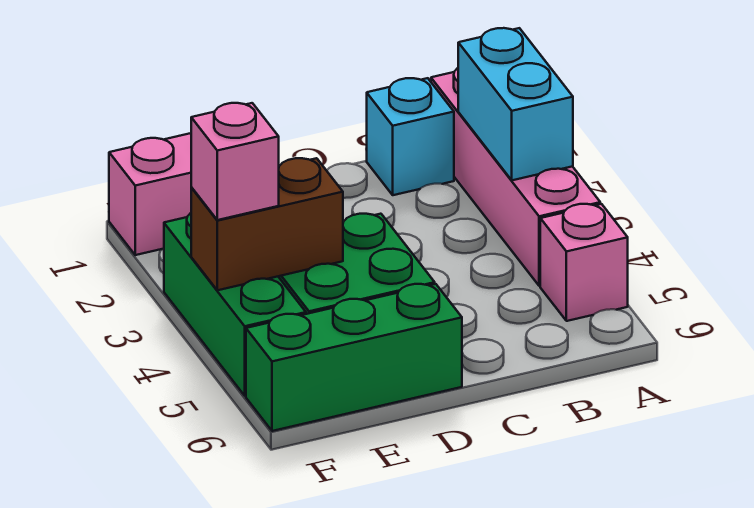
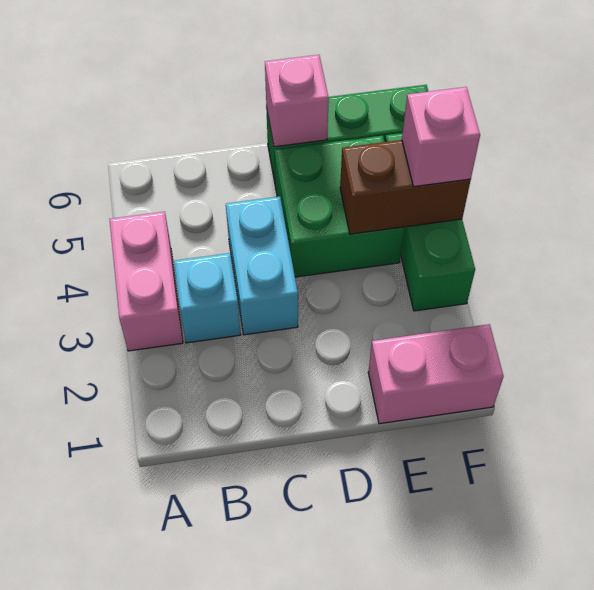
pink brick A1:A4 level 1 -> pink brick A3:A4 level 1
cyan brick A2:A3 level 2 -> cyan brick C3:C4 level 1
pink brick A5 level 1 -> pink brick D6 level 2
cyan brick B1 level 1 -> cyan brick B3 level 1

